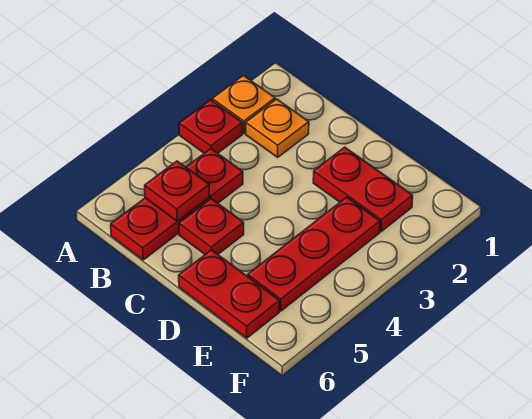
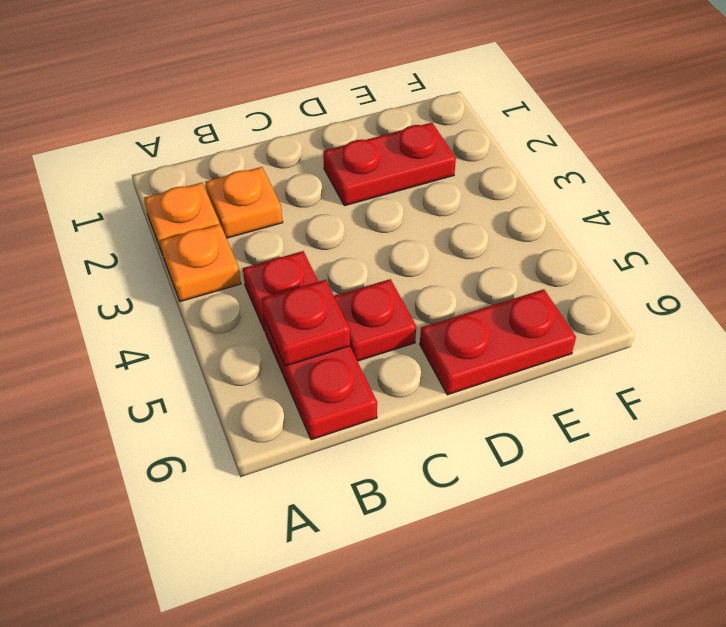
red plate A3 level 1 -> orange plate A3 level 1
red plate E3:E5 level 1 -> none

